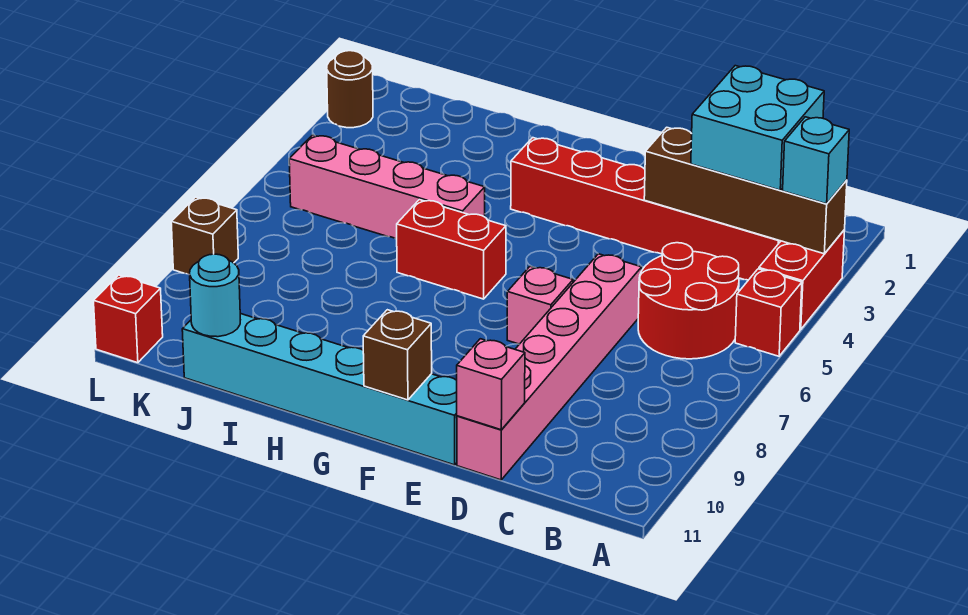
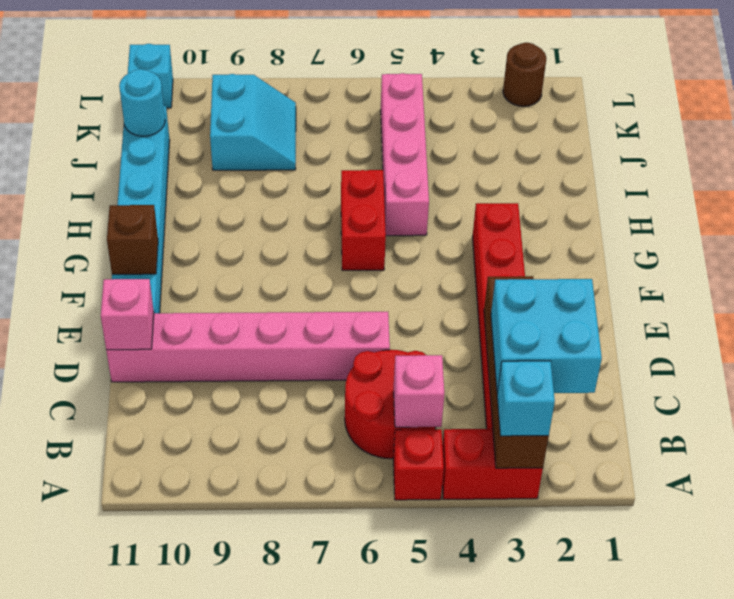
pink brick E7 level 1 -> pink brick B5 level 2
none -> cyan slope J8:K9 level 1 top 9
brown brick L8 level 1 -> none
red brick L11 level 1 -> cyan brick L11 level 1

